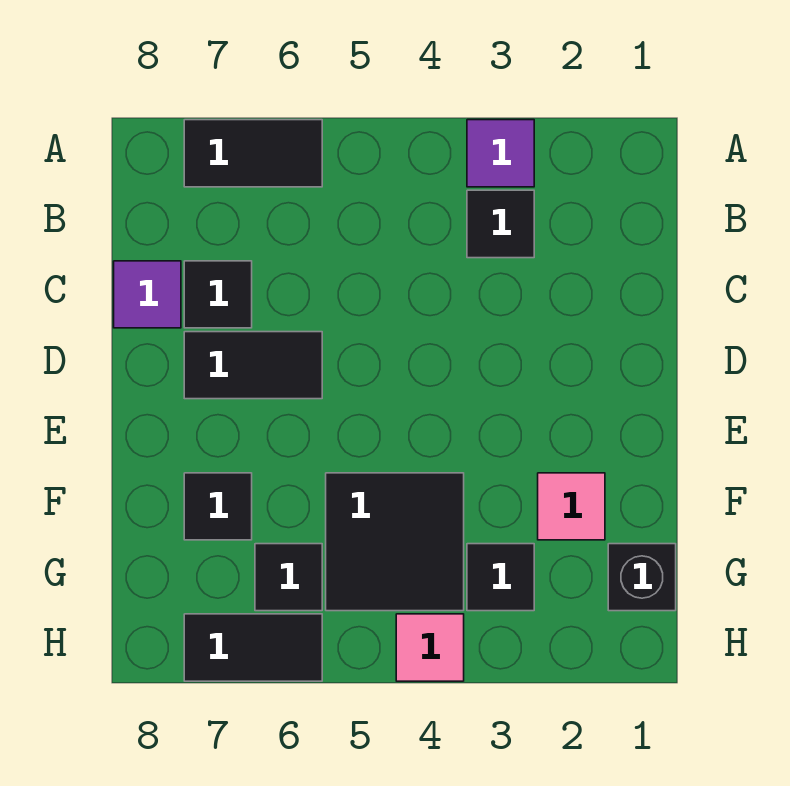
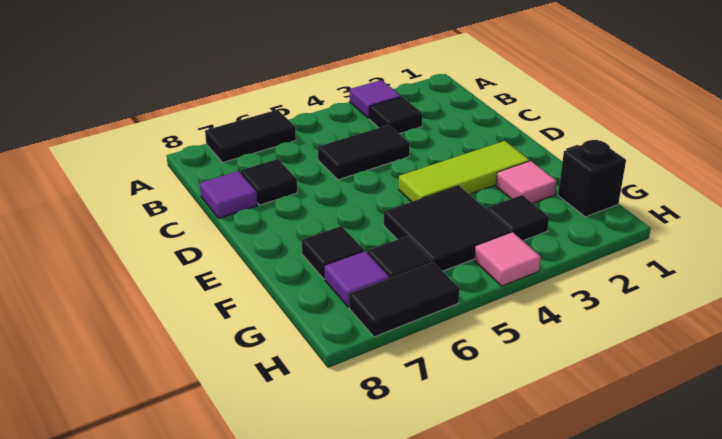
black tile D6:D7 level 1 -> black tile C4:C5 level 1
none -> lime tile E2:E4 level 1
none -> purple tile G7 level 1

